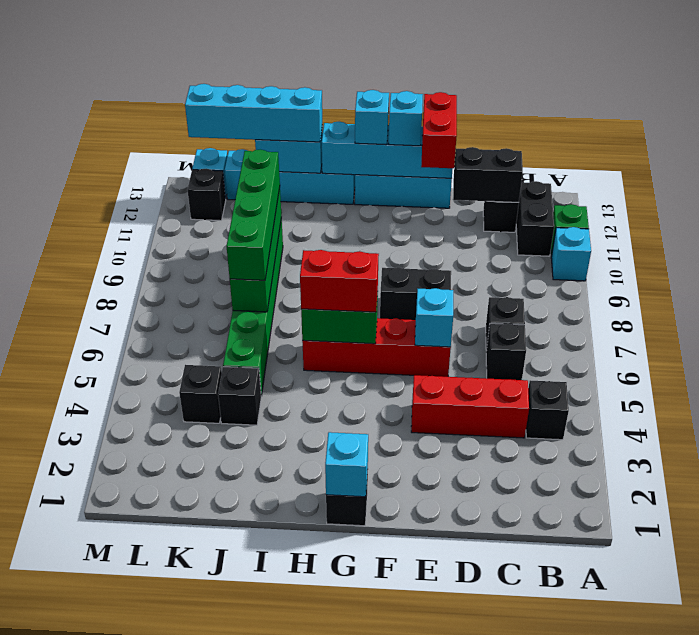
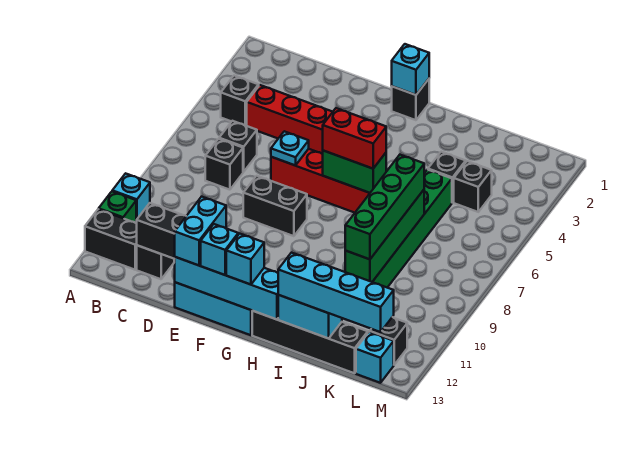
black brick B11:B12 level 1 -> black brick A12:B12 level 1
cyan brick E6 level 2 -> cyan plate E6 level 2
red brick E12:E13 level 3 -> cyan brick E12:E13 level 3
cyan brick H13:K13 level 1 -> black brick H13:K13 level 1

